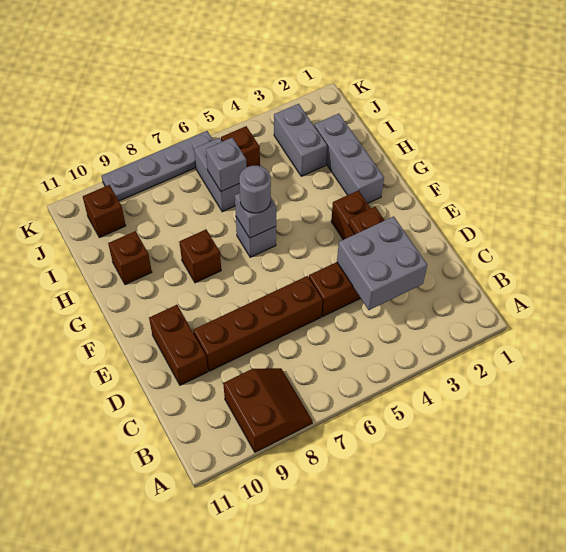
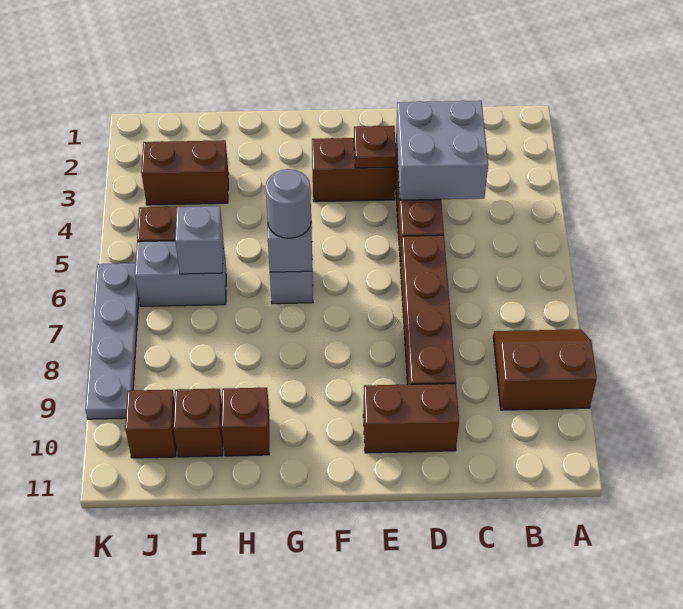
grey brick G2:I2 level 1 -> none
brown brick G8 level 1 -> brown brick I10 level 1
grey brick I3:J3 level 1 -> brown brick I3:J3 level 1

